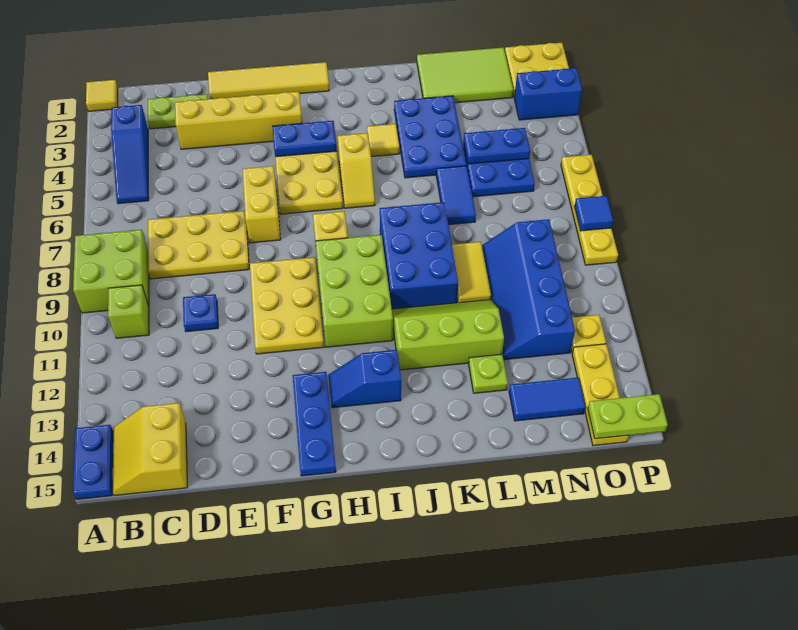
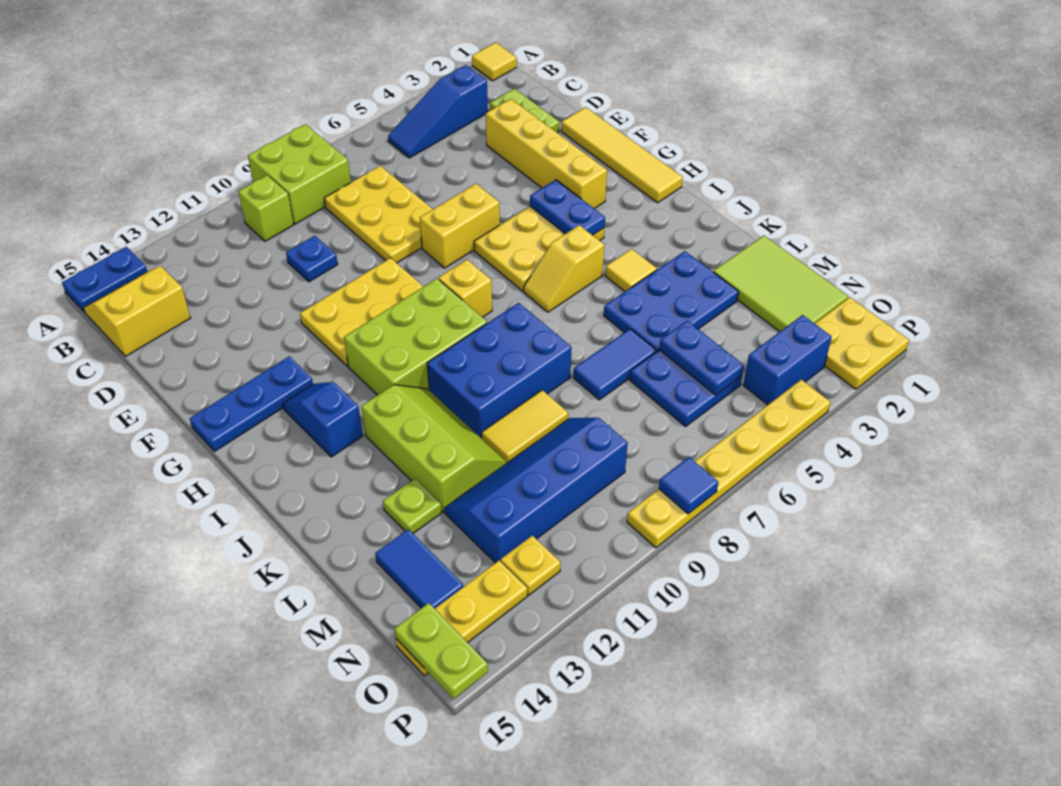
blue brick O3:P3 level 1 -> blue brick O3:O4 level 1
yellow plate P6:P9 level 1 -> yellow plate P4:P9 level 1

